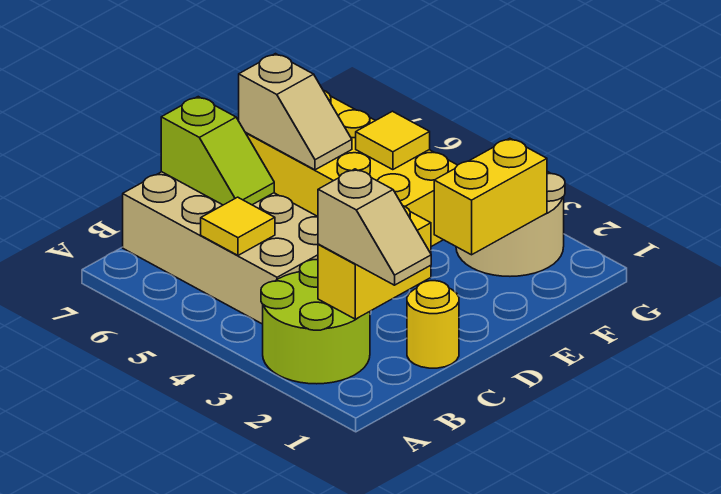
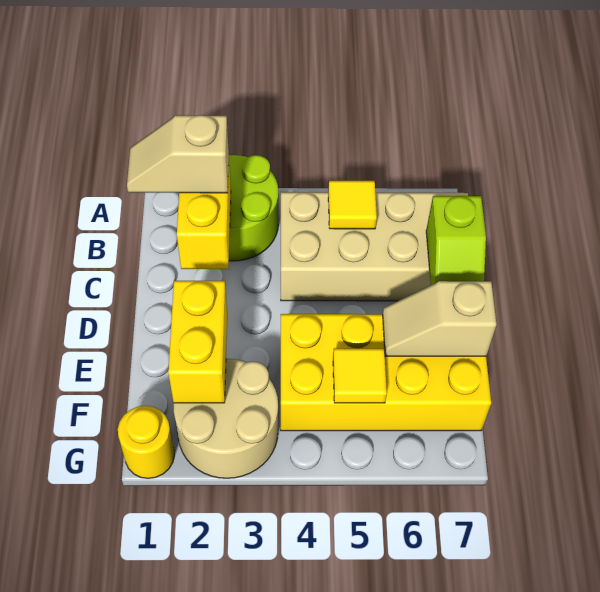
yellow round brick C1 level 1 -> yellow round brick G1 level 1
lime slope C6:C7 level 2 top 7 -> lime slope C7:D7 level 2 top C

